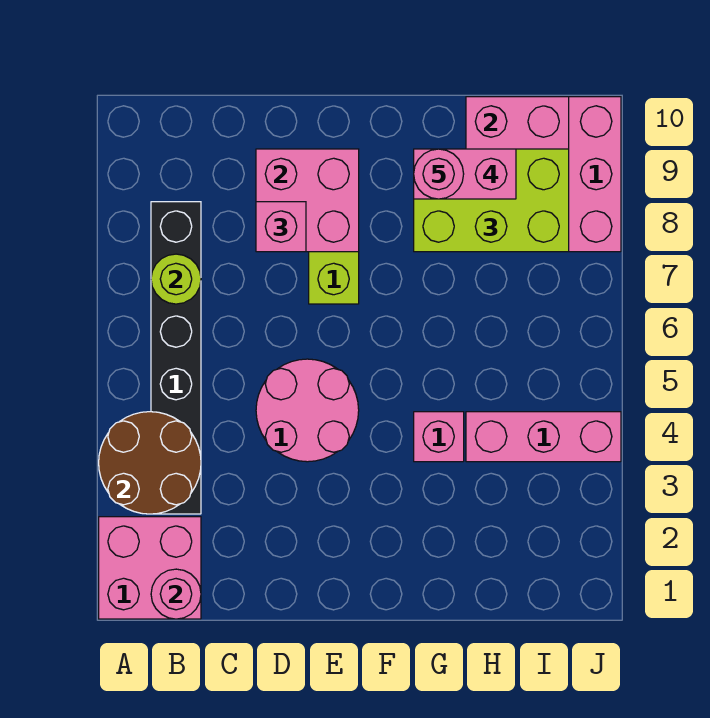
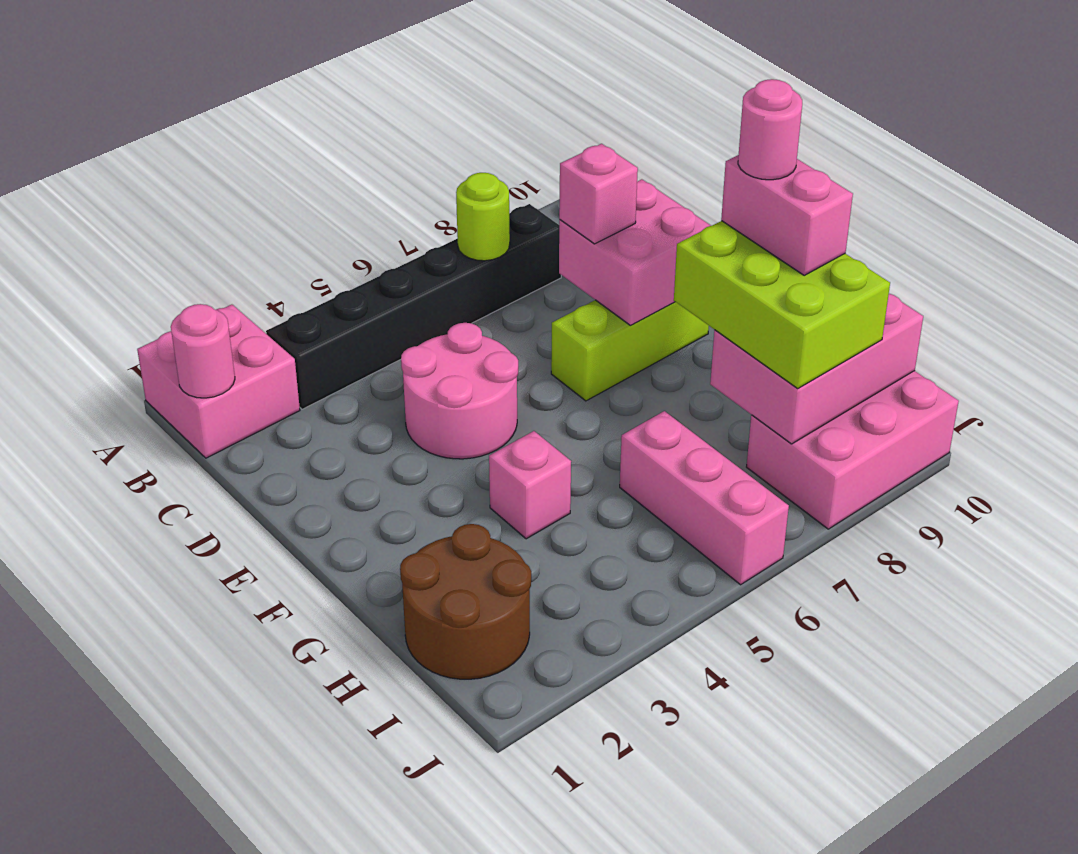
brown round brick A3:B4 level 2 -> brown round brick H1:I2 level 1
pink brick H4:J4 level 1 -> pink brick H6:J6 level 1

